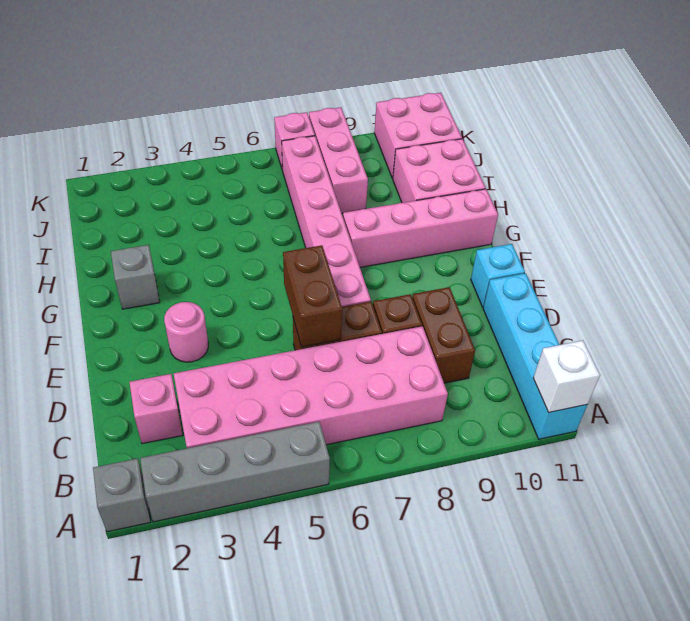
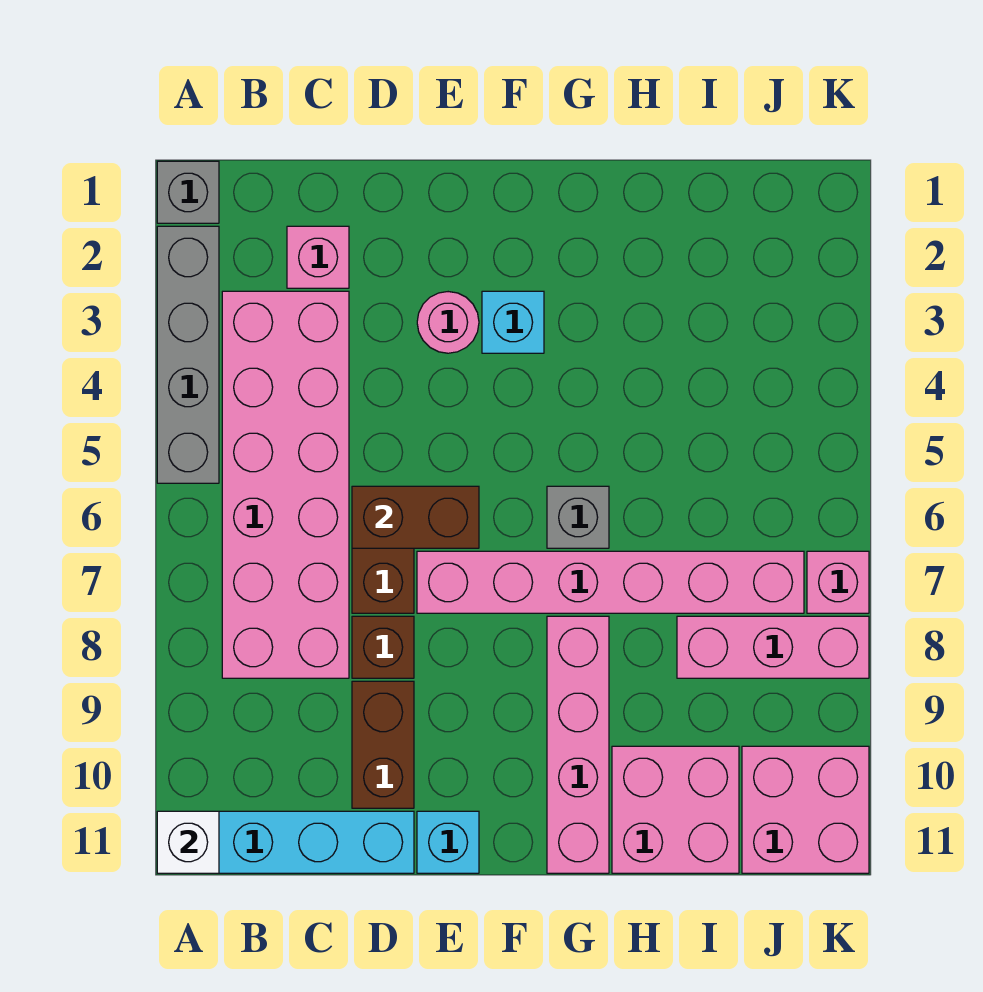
brown brick C9:D9 level 1 -> brown brick D9:D10 level 1
none -> cyan brick F3 level 1
grey brick G2 level 1 -> grey brick G6 level 1

